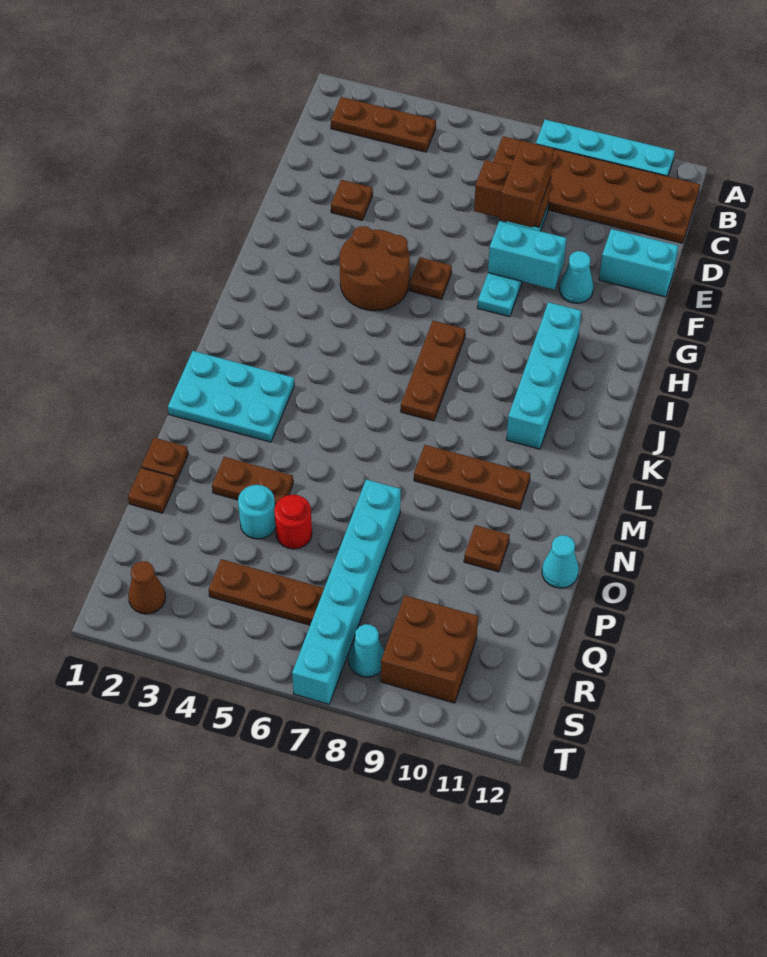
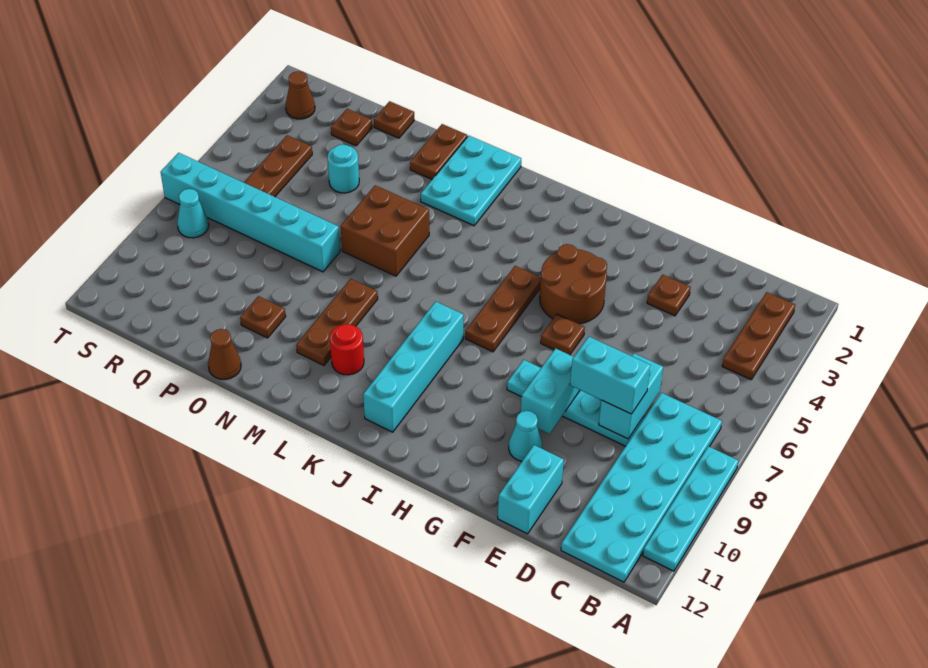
brown plate B7:C12 level 1 -> cyan plate B7:C12 level 1
brown brick D7:D8 level 2 -> cyan brick D7:D8 level 2
brown brick D8:E8 level 3 -> cyan brick D8:E8 level 3
cyan brick H10:K10 level 1 -> cyan brick J8:J11 level 1
brown plate I7:K7 level 1 -> brown plate I5:I7 level 1
brown plate O1 level 1 -> brown plate Q2 level 1
brown plate O3:O4 level 1 -> brown plate N1:N2 level 1
cyan cone O12 level 1 -> brown cone O12 level 1
red round brick P5 level 1 -> red round brick L10 level 1
brown brick R9:S10 level 1 -> brown brick M5:N6 level 1

